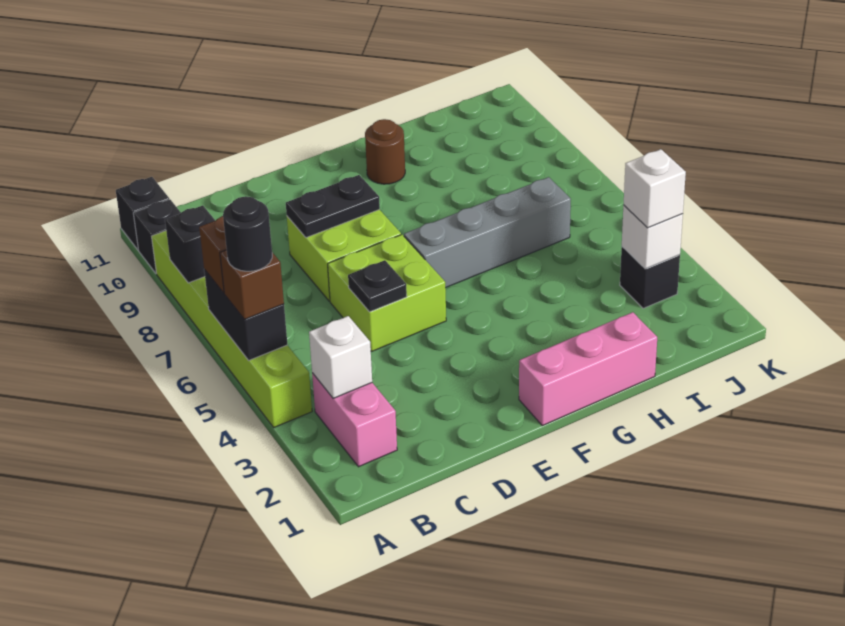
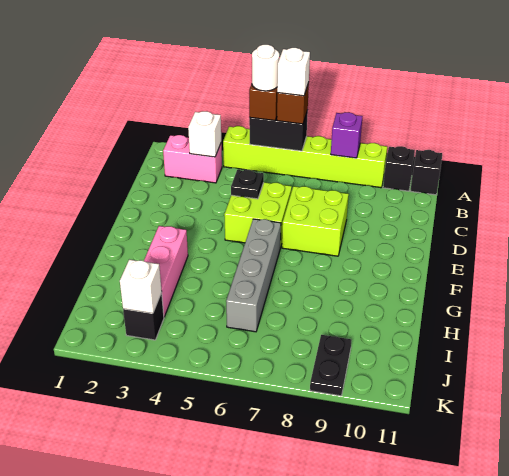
black round brick A5 level 4 -> white round brick A5 level 4
black brick A8 level 2 -> purple brick A8 level 2
black plate D8:E8 level 2 -> black plate J9:K9 level 1
pink brick F1:H1 level 1 -> pink brick G3:I3 level 1
brown round brick G10 level 1 -> none
white brick J3 level 3 -> white brick A6 level 4

